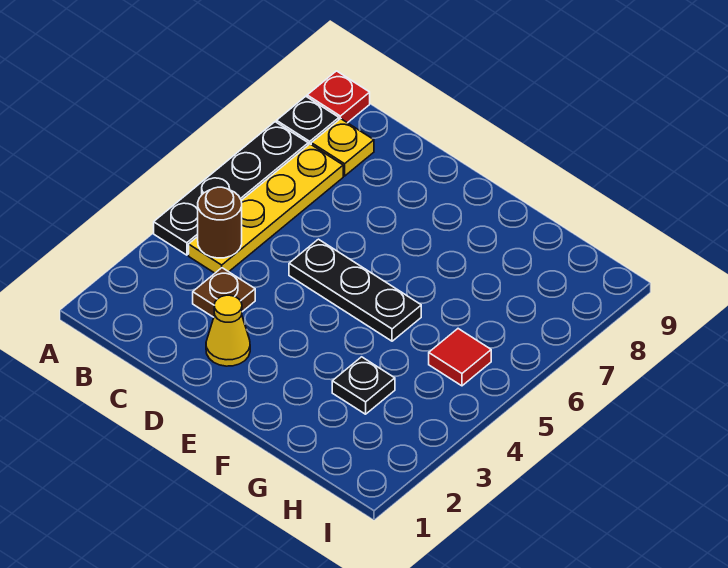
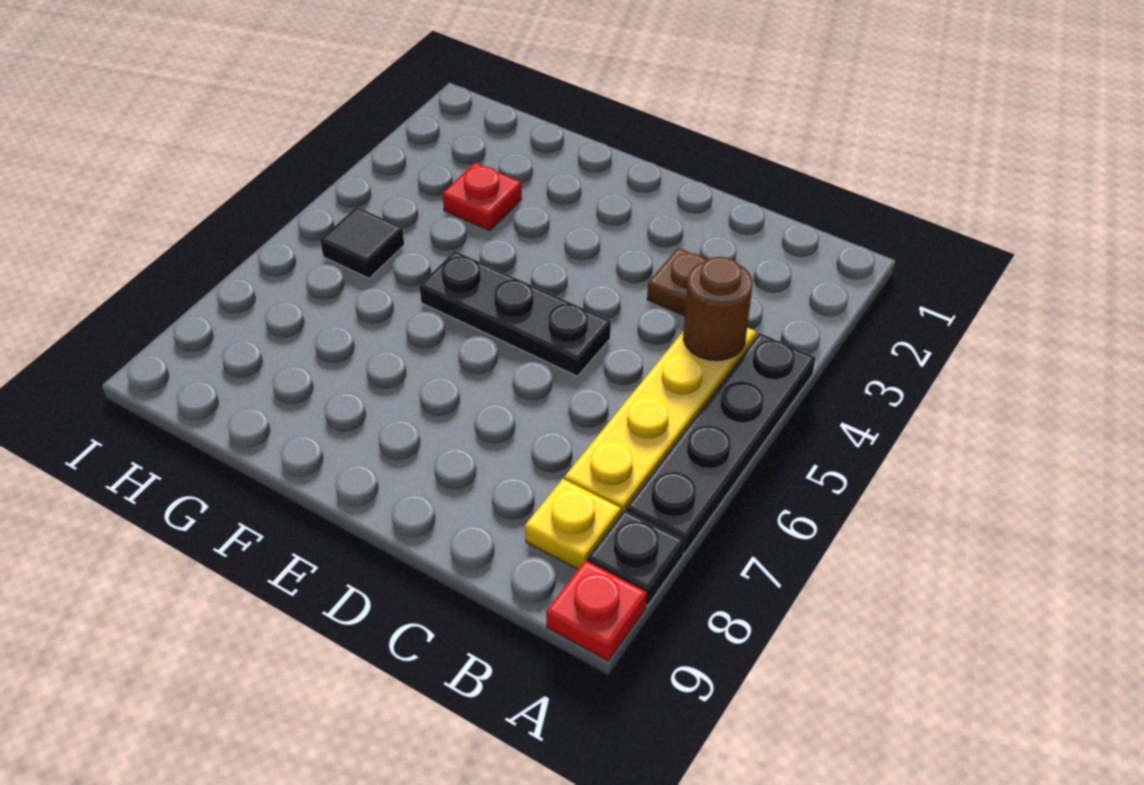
yellow cone D2 level 1 -> none
black plate G3 level 1 -> red plate G3 level 1
red tile H5 level 1 -> black tile H5 level 1

